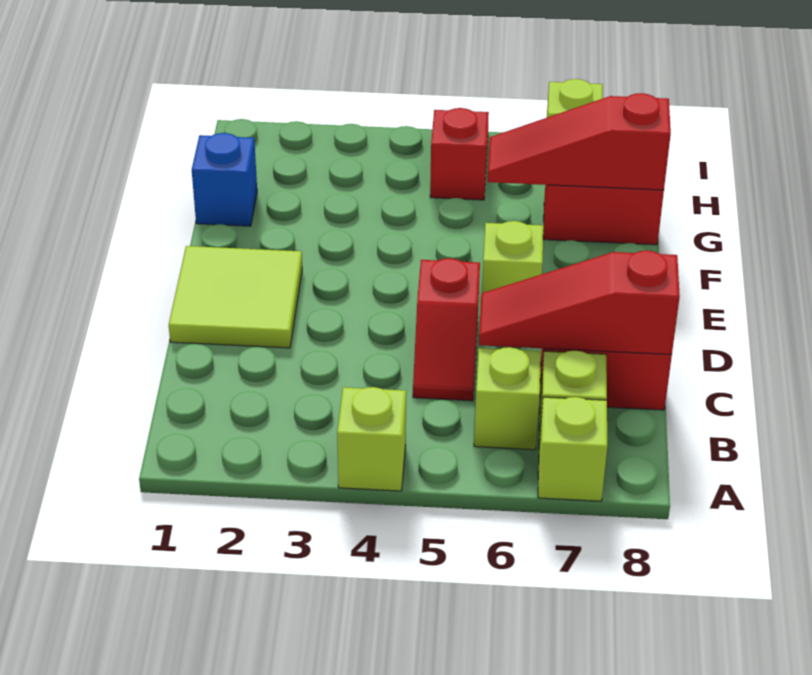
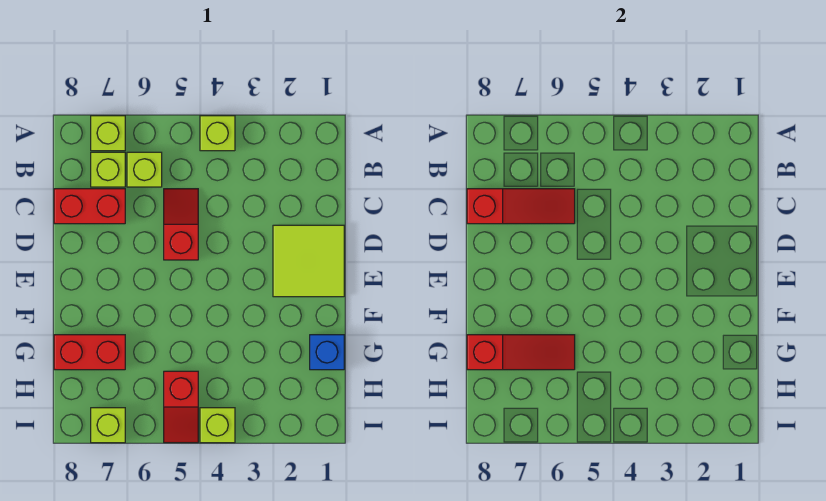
lime brick E6 level 1 -> lime brick I4 level 1

